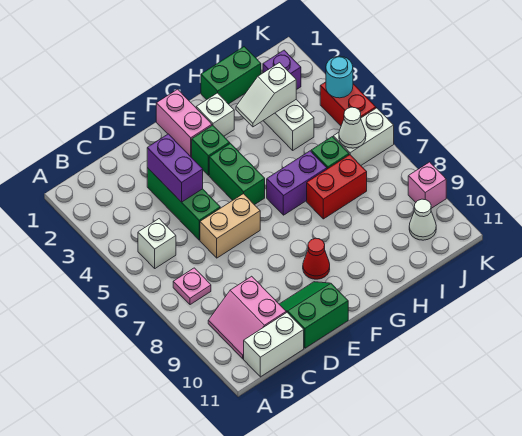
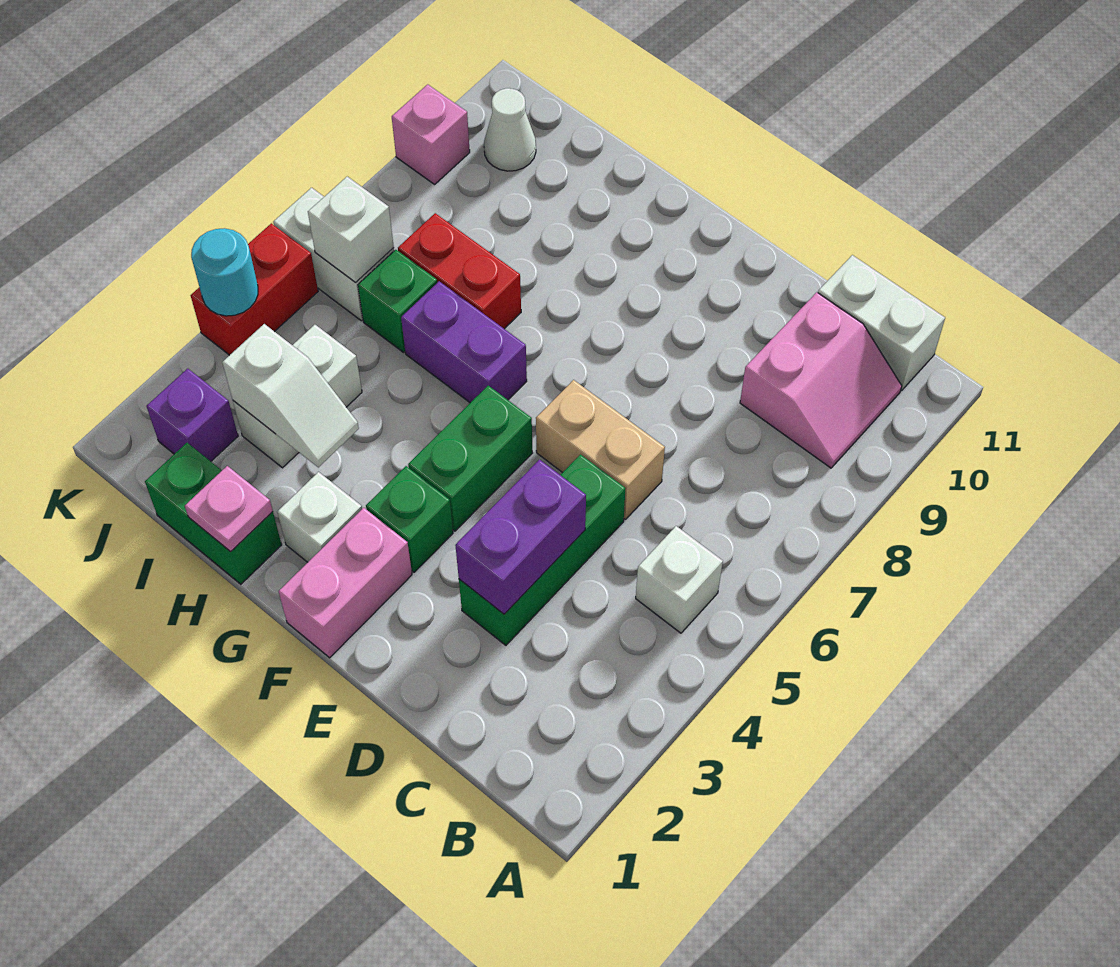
pink plate B7 level 1 -> pink plate H1 level 2
green slope D10:E11 level 1 top 11 -> none
red cone F9 level 1 -> none
white cone J6 level 2 -> white brick J6 level 2

